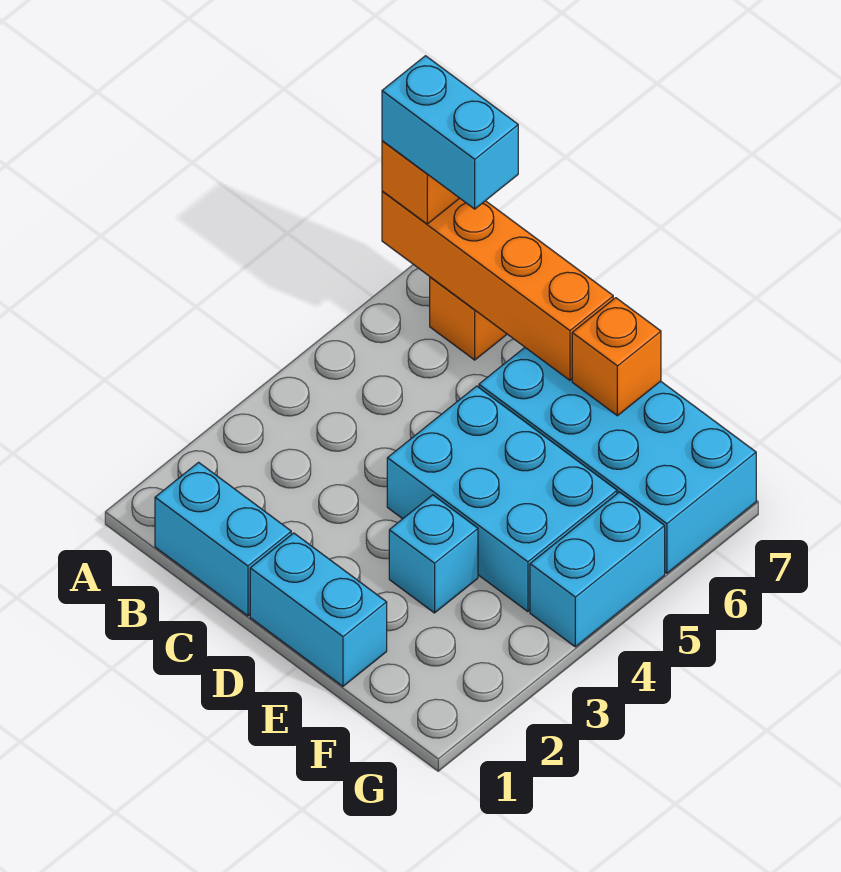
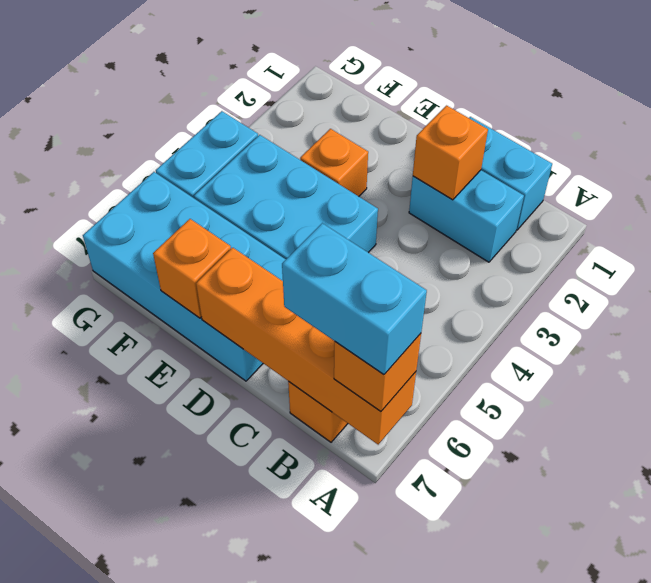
none -> orange brick C2 level 2
cyan brick D1:E1 level 1 -> cyan brick B2:C2 level 1
cyan brick E3 level 1 -> orange brick E3 level 1

